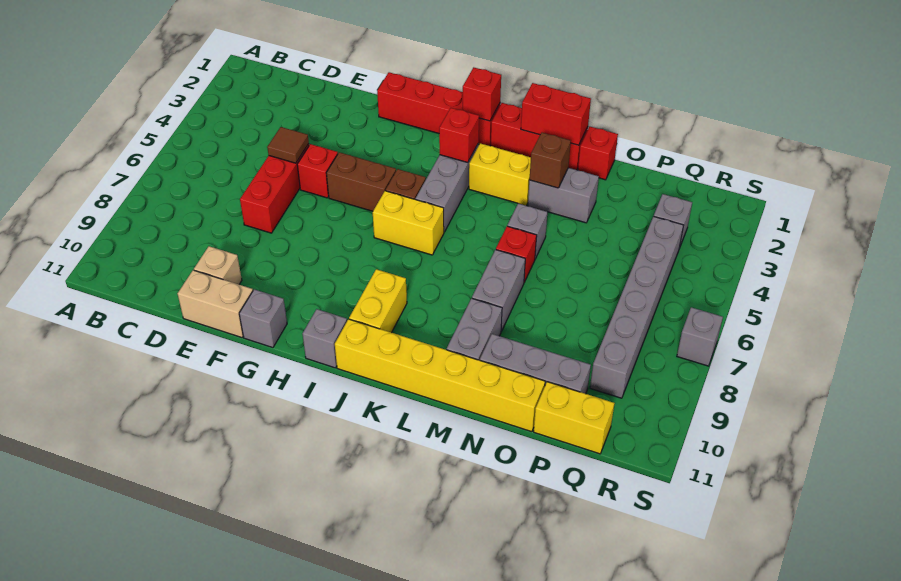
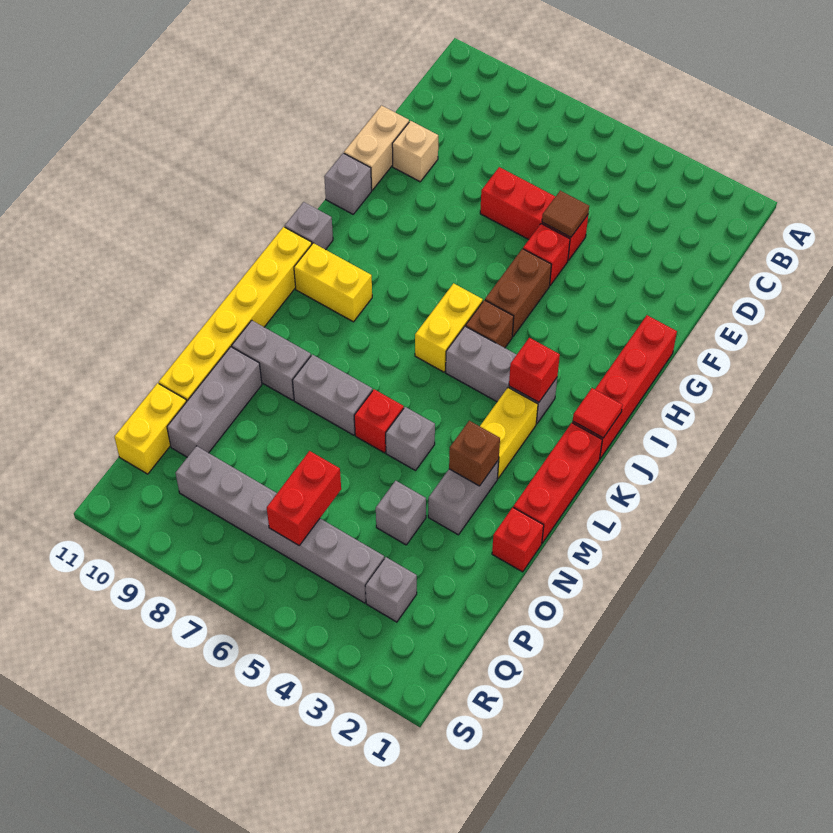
red brick J1 level 2 -> red tile J1 level 2
red brick L1:M1 level 2 -> red brick P6:Q6 level 2
grey brick S7 level 1 -> grey brick O4 level 1

